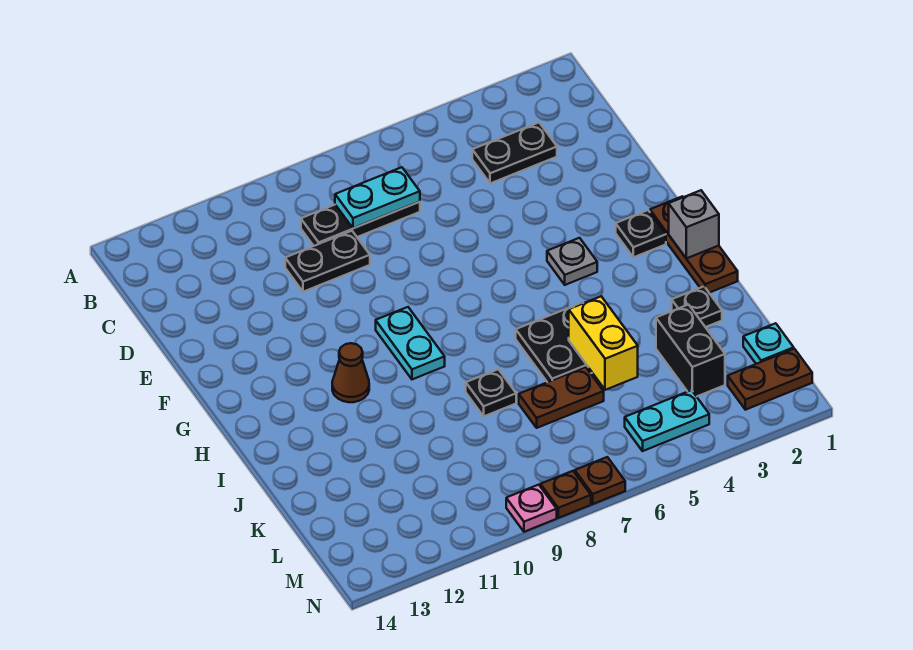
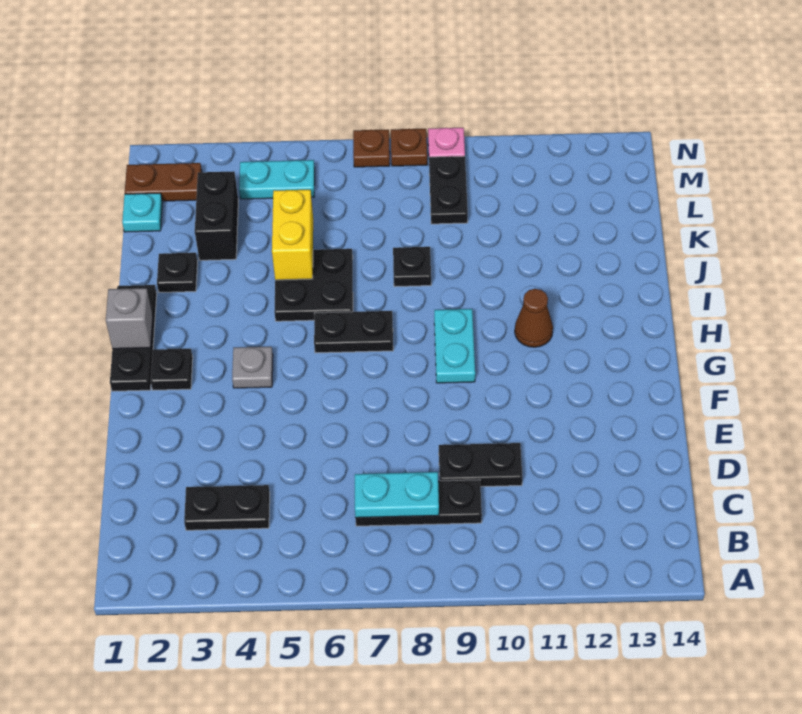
brown plate G1:I1 level 1 -> black plate G1:I1 level 1
none -> black plate H6:H7 level 1
brown plate K6:K7 level 1 -> none
none -> black plate L9:M9 level 1

